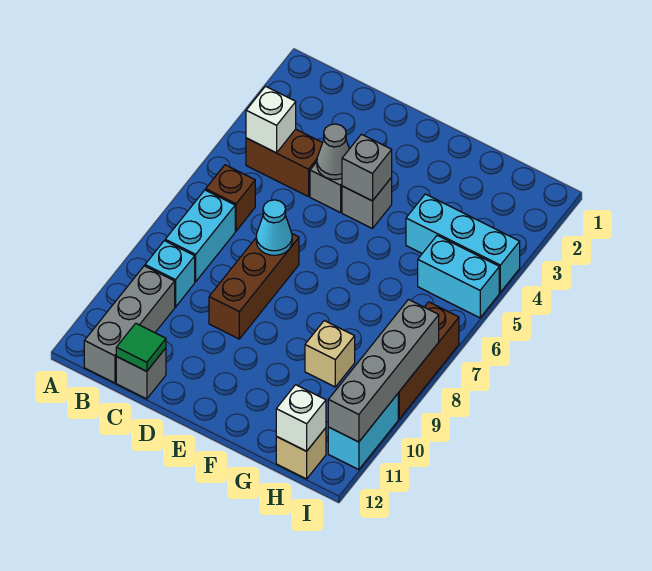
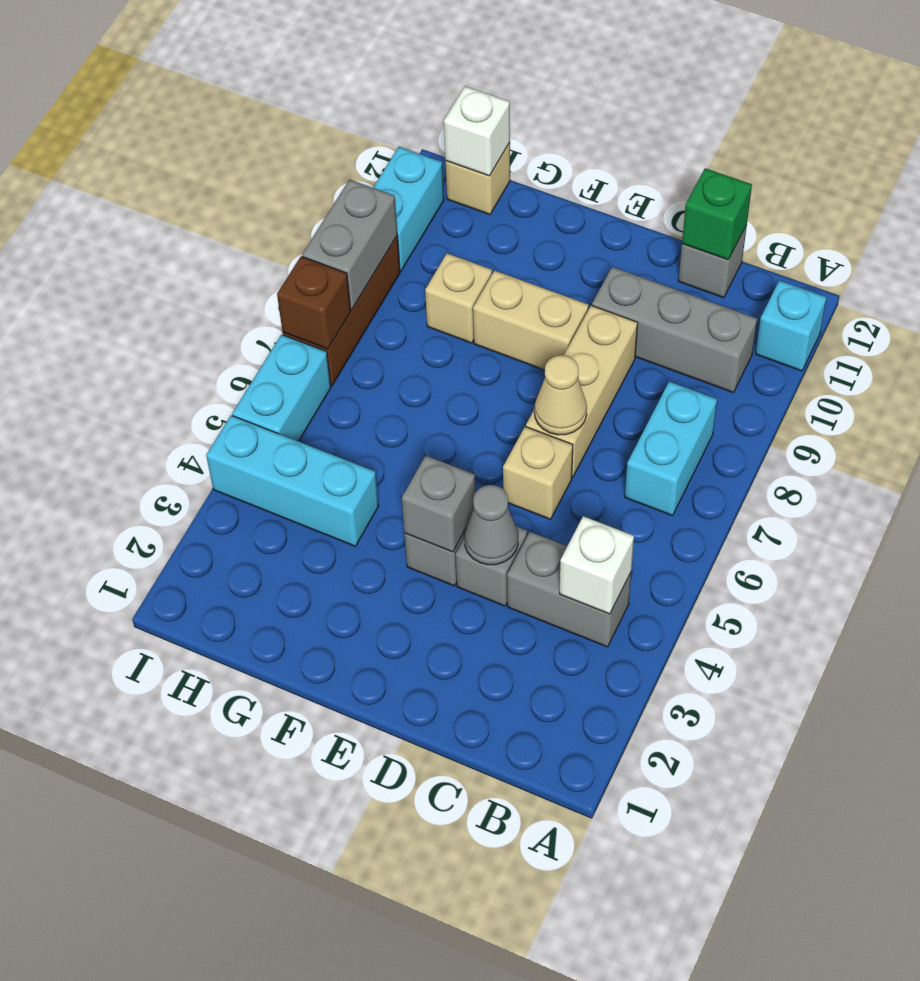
brown brick B4:C4 level 1 -> grey brick B4:C4 level 1
brown brick B6 level 1 -> brown brick I7 level 2
cyan brick B9 level 1 -> cyan brick A11 level 1
grey brick B10:B12 level 1 -> grey brick B10:D10 level 1
green tile C12 level 2 -> green brick C12 level 2
none -> tan brick D6 level 1
brown brick D7:D9 level 1 -> tan brick D7:D9 level 1
cyan cone D7 level 2 -> tan cone D7 level 2
none -> tan brick E9:F9 level 1
cyan brick H5:I5 level 1 -> cyan brick I5:I6 level 1
grey brick I8:I11 level 2 -> grey brick I8:I9 level 2

